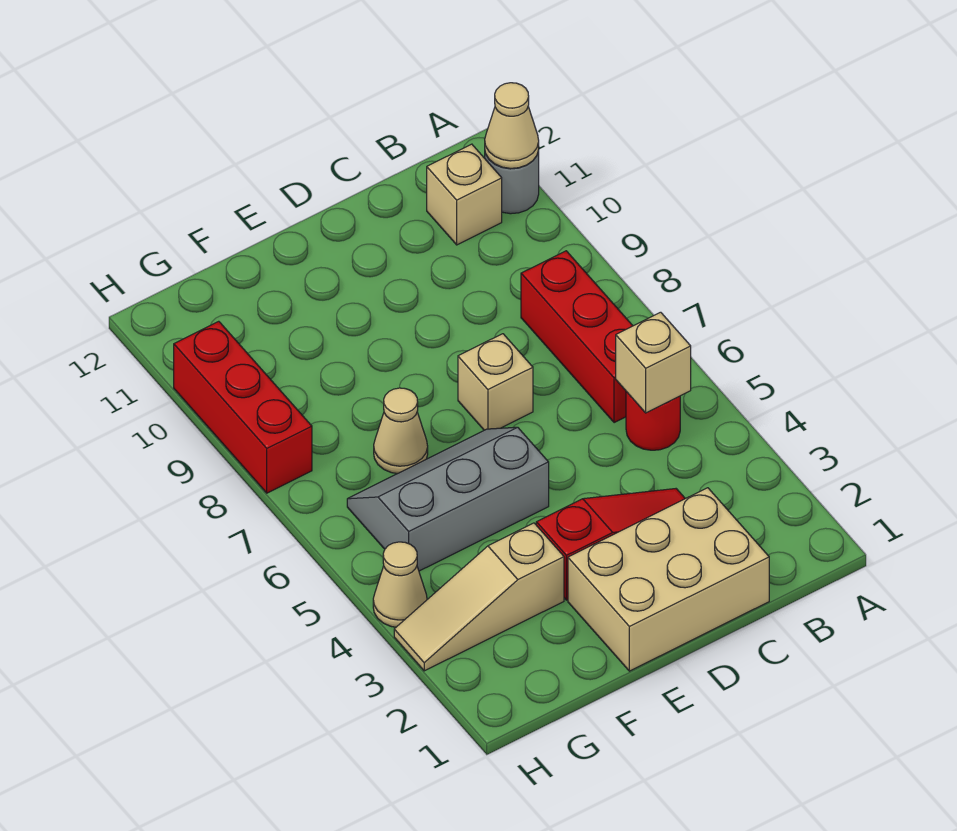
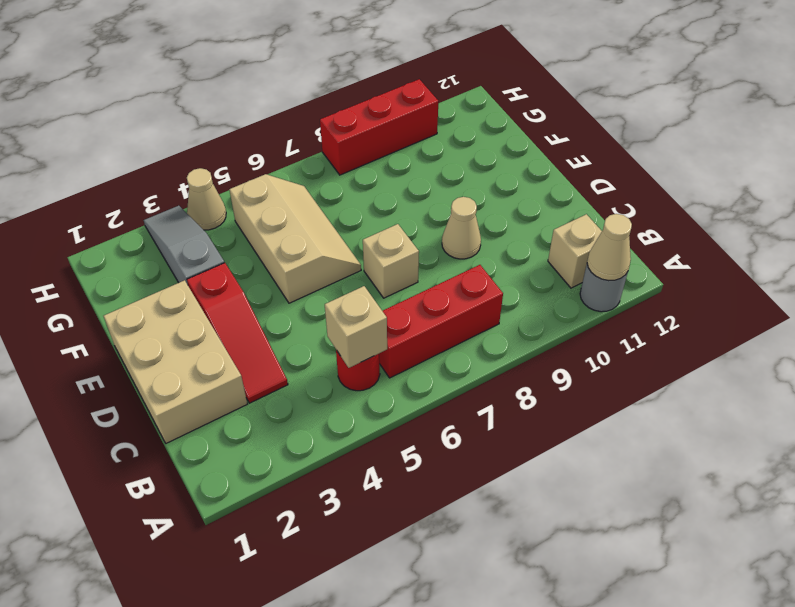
grey slope E5:G6 level 1 top 5 -> tan slope E5:G6 level 1 top 5
tan slope F3:H3 level 1 top F -> grey slope F3:H3 level 1 top F
tan cone F7 level 1 -> tan cone D9 level 1

